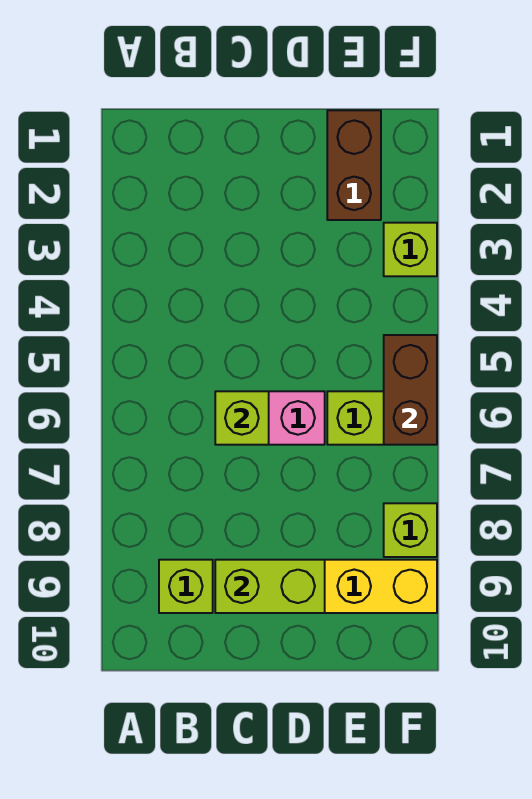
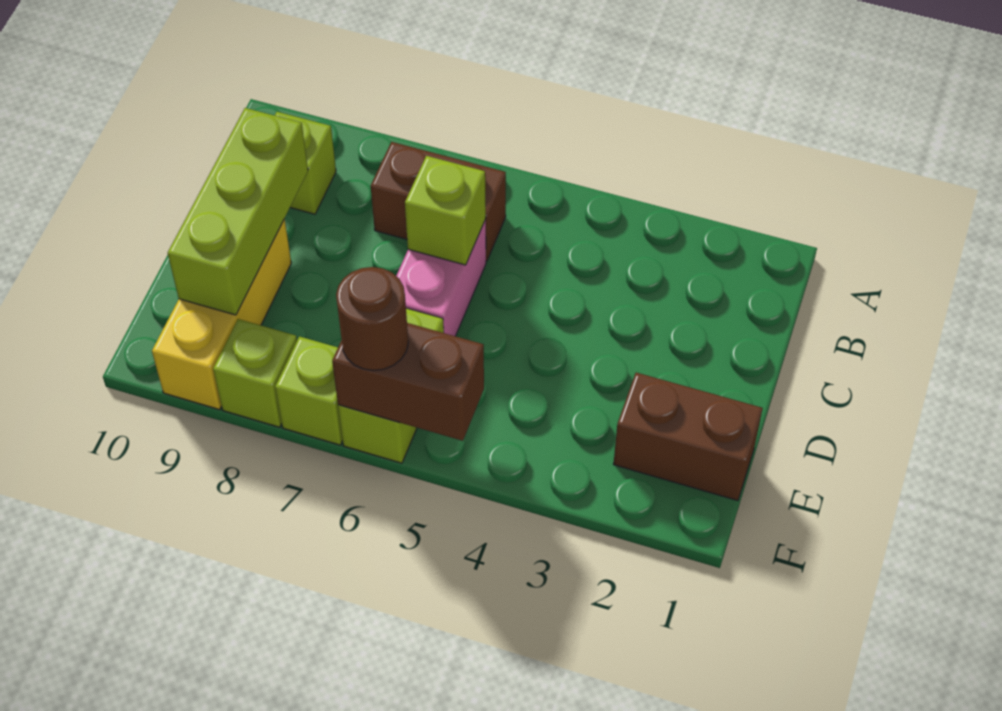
none -> brown brick B6:B7 level 1
lime brick C9:D9 level 2 -> lime brick C9:E9 level 2
lime brick F3 level 1 -> lime brick F7 level 1
none -> brown round brick F6 level 3

